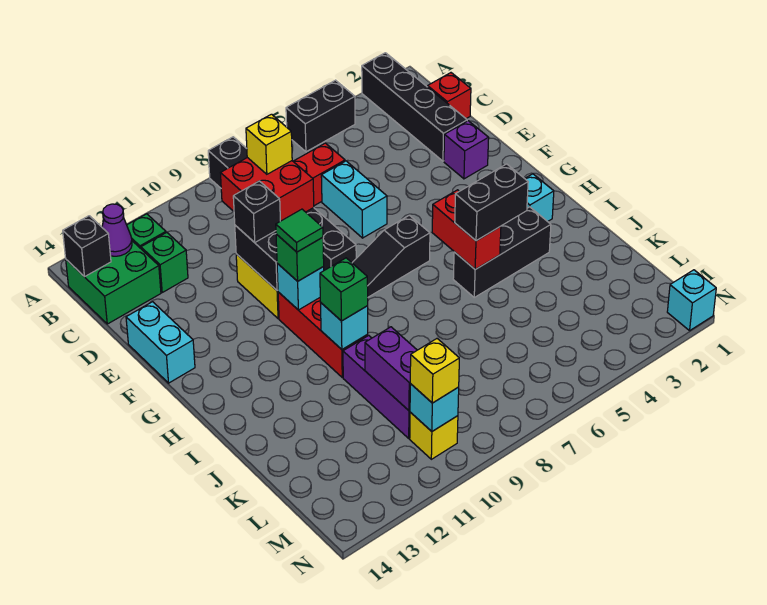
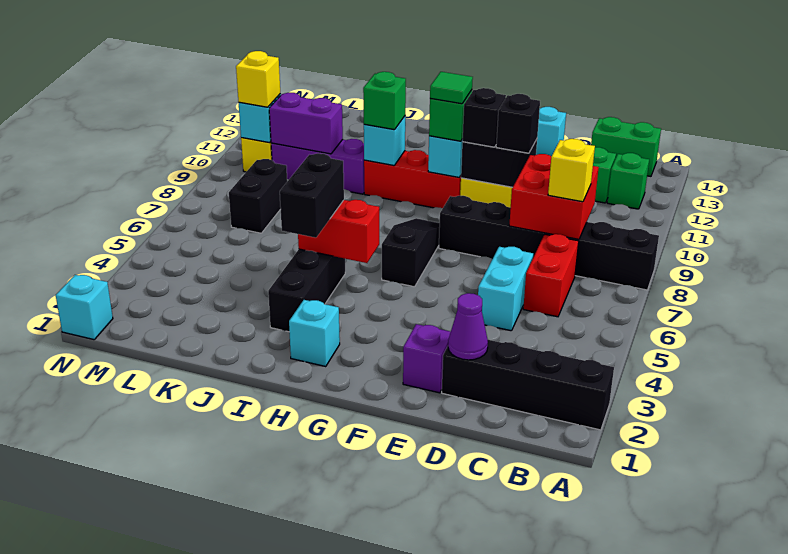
black brick A4:A5 level 1 -> black brick L7:L8 level 1
green brick B13:C14 level 1 -> green brick B14:C14 level 1
purple cone B13 level 2 -> purple cone D2 level 2
black brick B14 level 2 -> black brick F10 level 3
red brick C1 level 1 -> none
cyan brick D6:E6 level 1 -> cyan brick D5:D6 level 1

